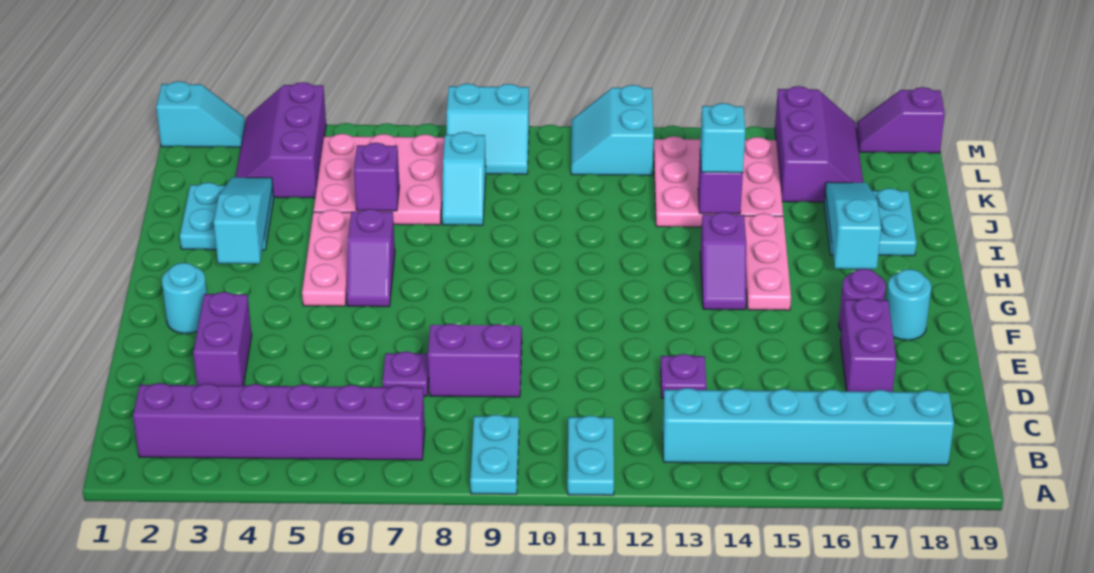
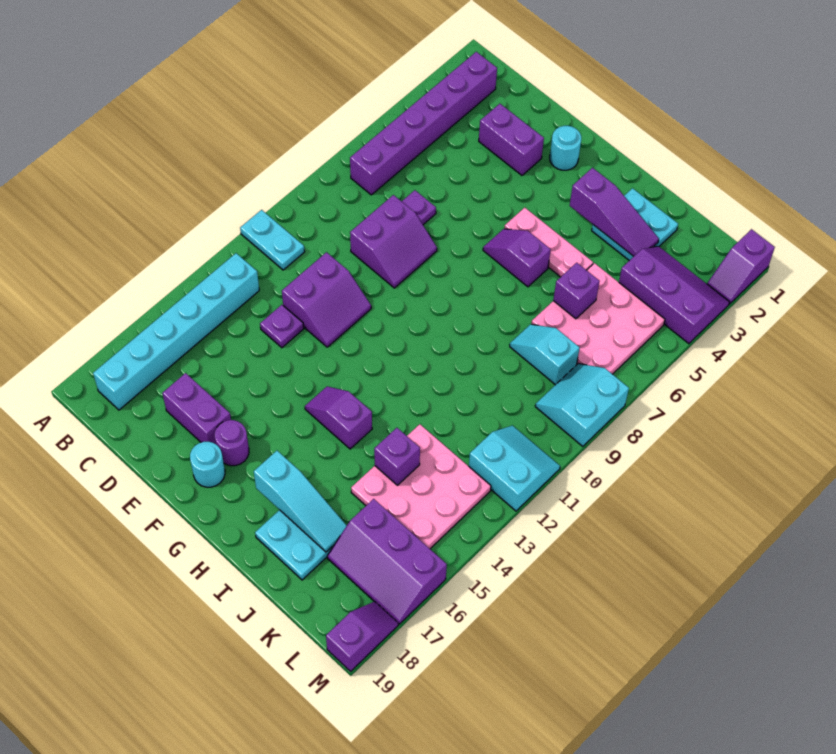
cyan plate A9:B9 level 1 -> none
none -> purple slope D11:E12 level 1 top D
pink plate G15:I15 level 1 -> none
cyan slope H3:J3 level 2 top H -> purple slope H3:J3 level 2 top H
cyan brick J14 level 3 -> none
cyan slope M1:M2 level 1 top 1 -> purple slope M1:M2 level 1 top 1

